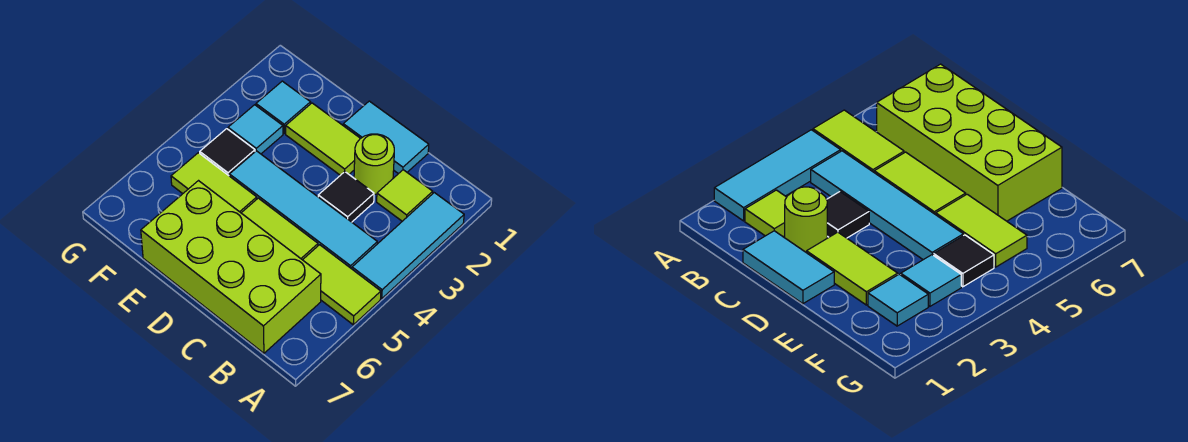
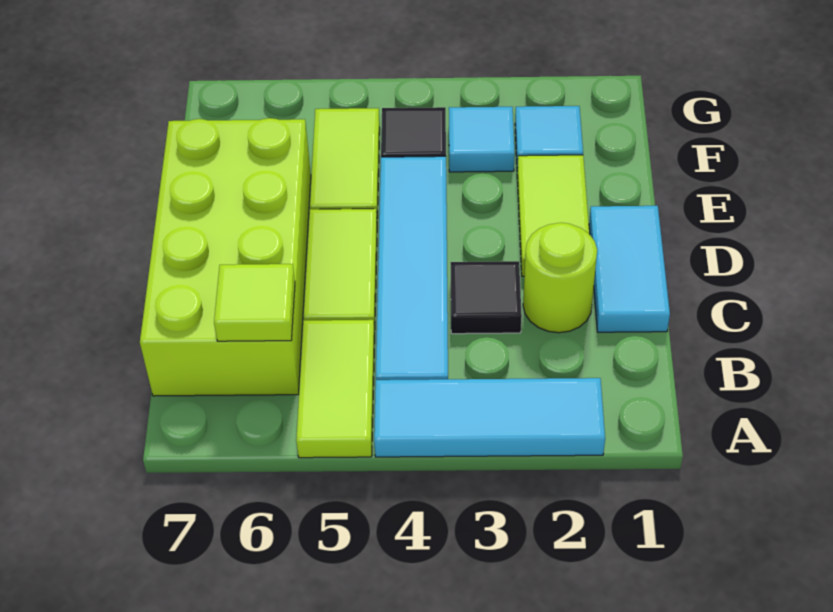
lime tile B2 level 1 -> lime tile B6 level 2

